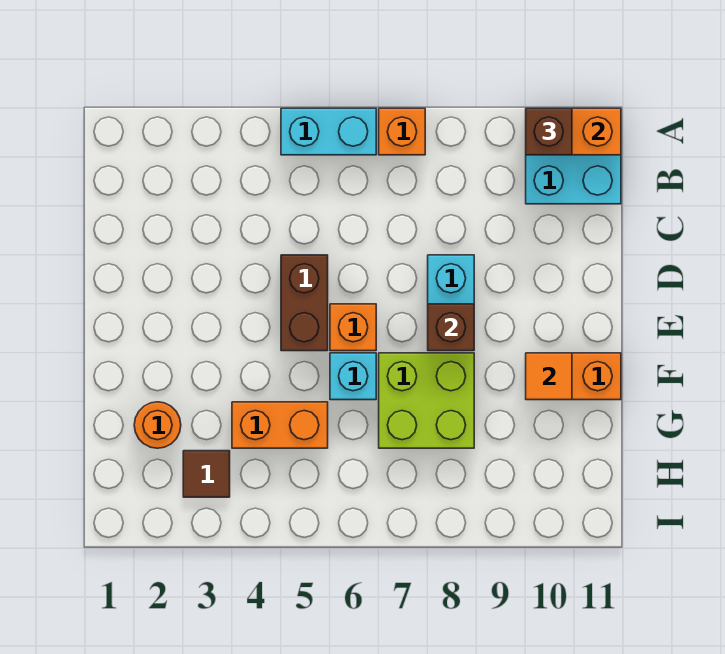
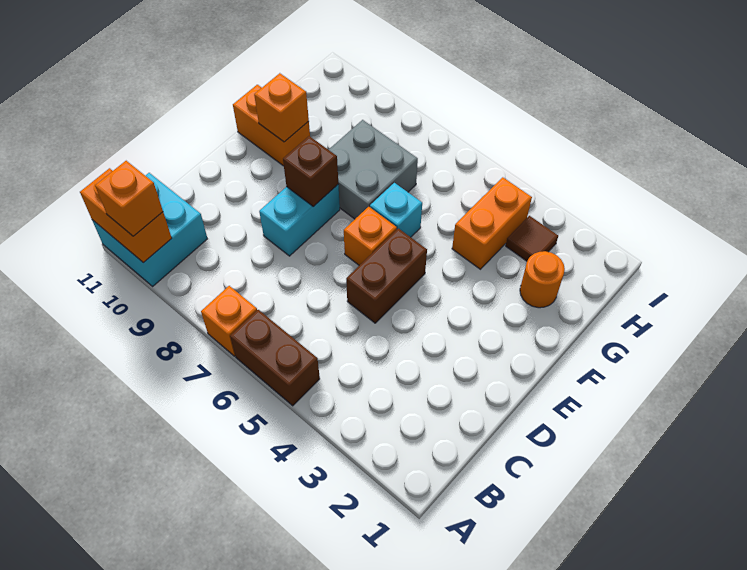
cyan brick A5:A6 level 1 -> brown brick A5:A6 level 1
brown brick A10 level 3 -> orange brick A10 level 3
lime brick F7:G8 level 1 -> grey brick F7:G8 level 1
orange tile F10 level 2 -> orange brick F10 level 2
orange brick G4:G5 level 1 -> orange brick G4:H4 level 1

